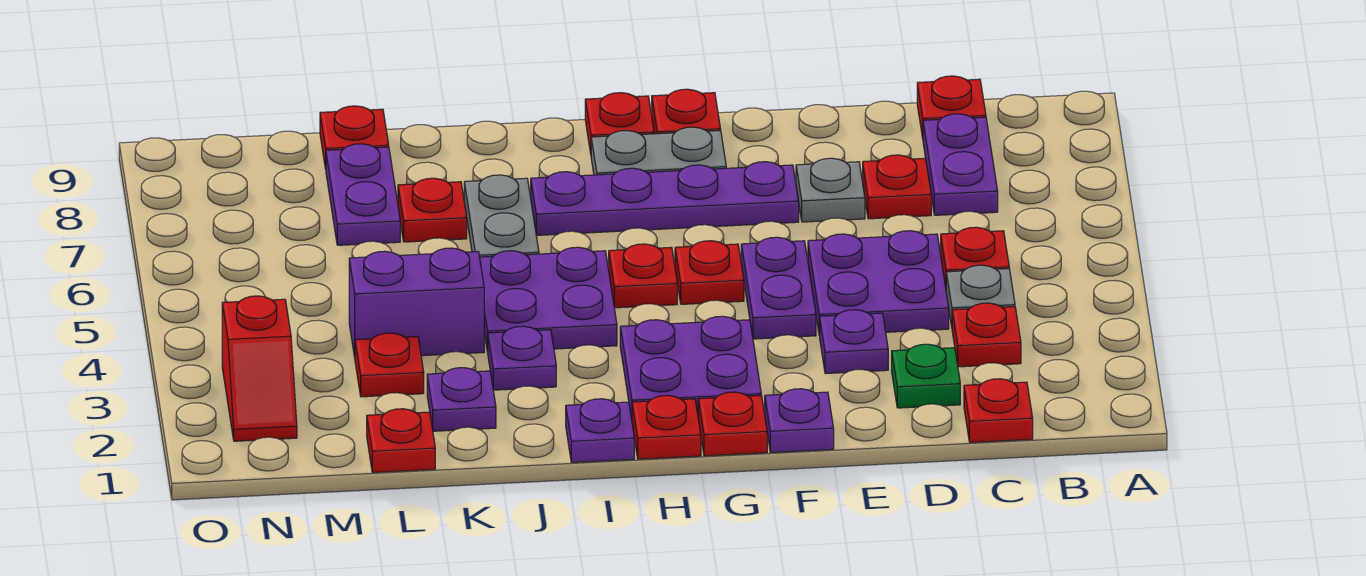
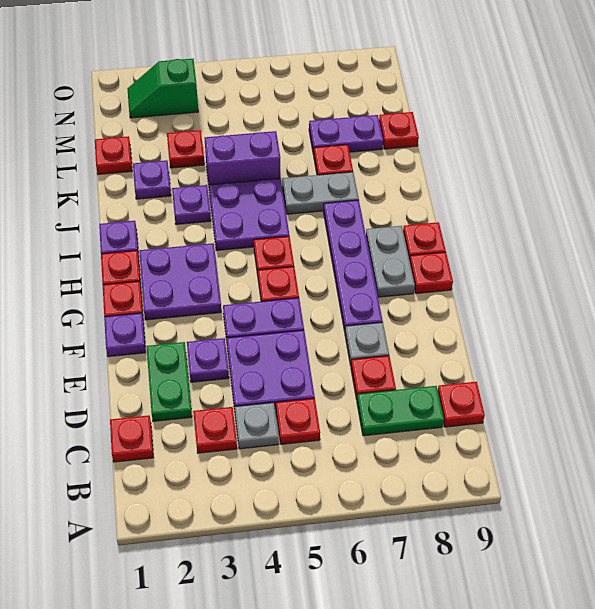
purple plate C7:C8 level 1 -> green plate C7:C8 level 1
green plate D2 level 1 -> green plate D2:E2 level 1
purple brick K4:L4 level 1 -> purple brick K4:K5 level 1
red slope N2:N3 level 1 top 3 -> green slope N2:N3 level 1 top 3

